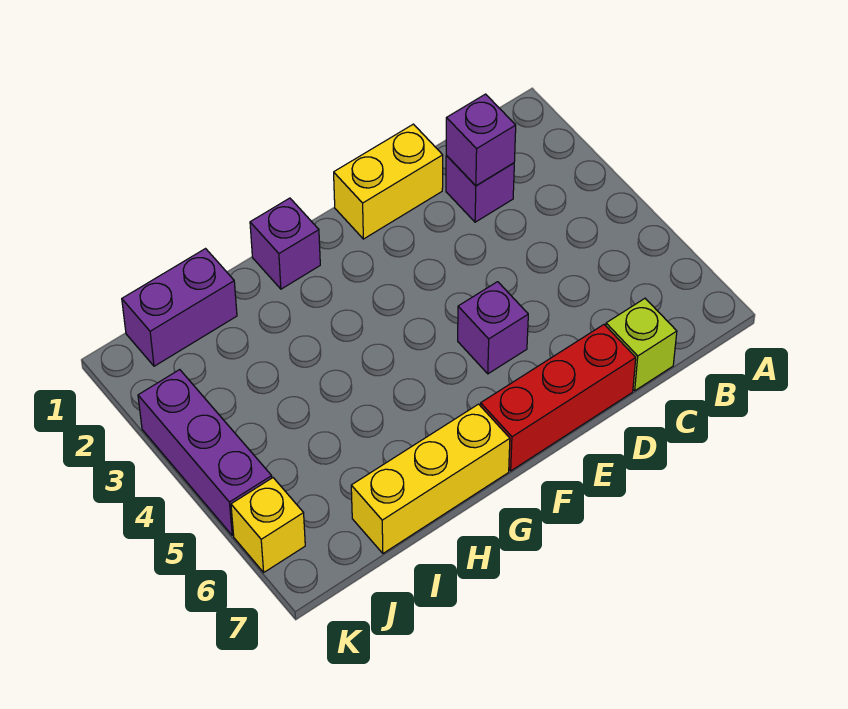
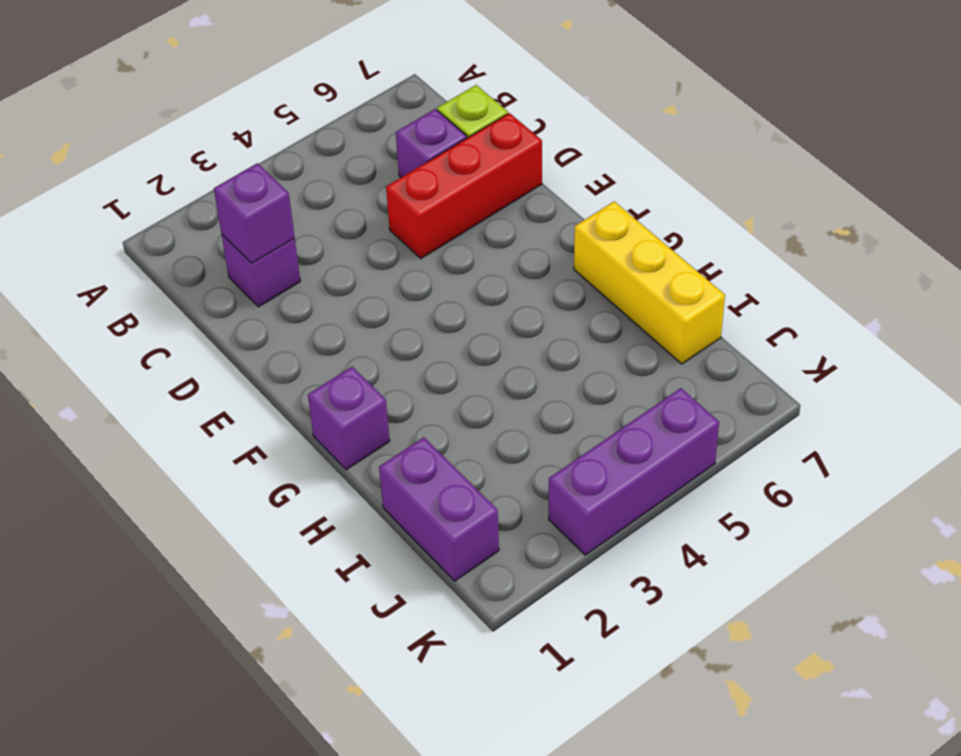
yellow brick D1:E1 level 1 -> none
red brick D7:F7 level 1 -> red brick D5:D7 level 1
purple brick E5 level 1 -> purple brick C6 level 1
yellow brick K6 level 1 -> none

